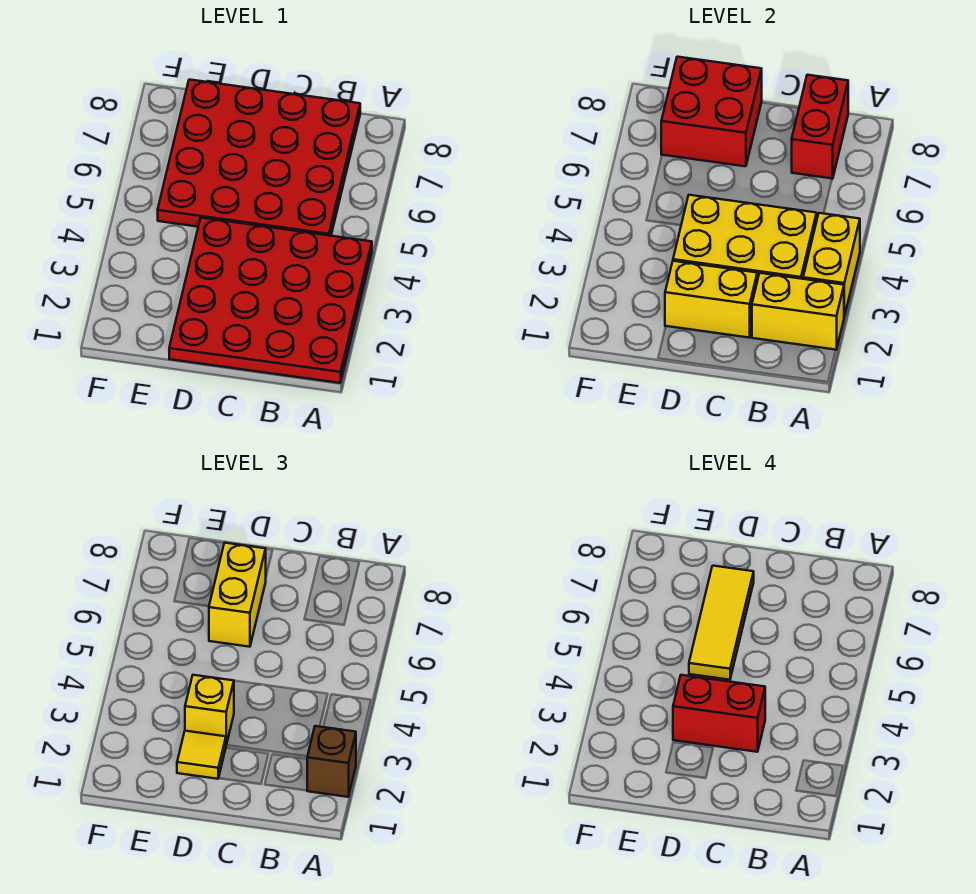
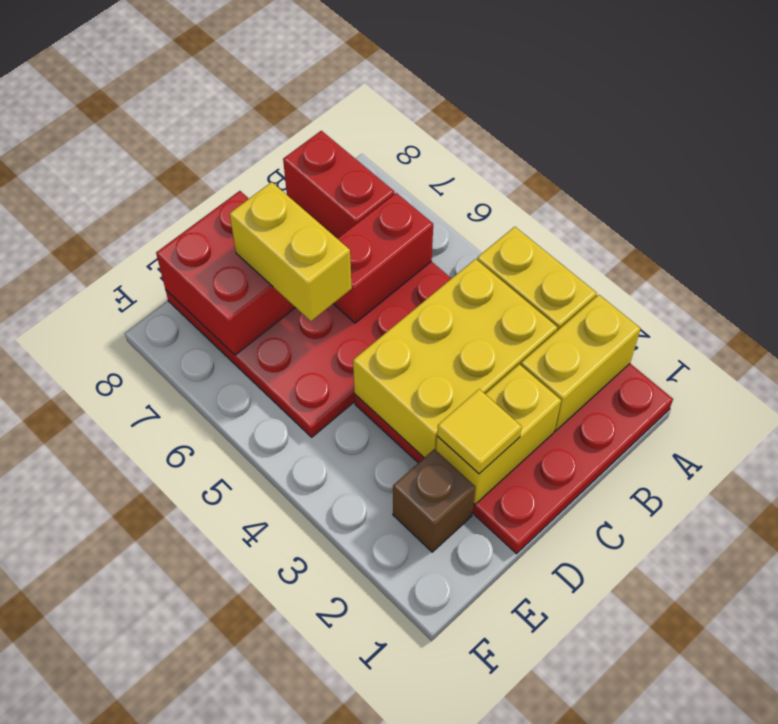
brown brick A2 level 3 -> brown brick E2 level 1
red brick C3:D3 level 4 -> red brick B6:C6 level 2
yellow brick D3 level 3 -> none
yellow tile D5:D7 level 4 -> none

